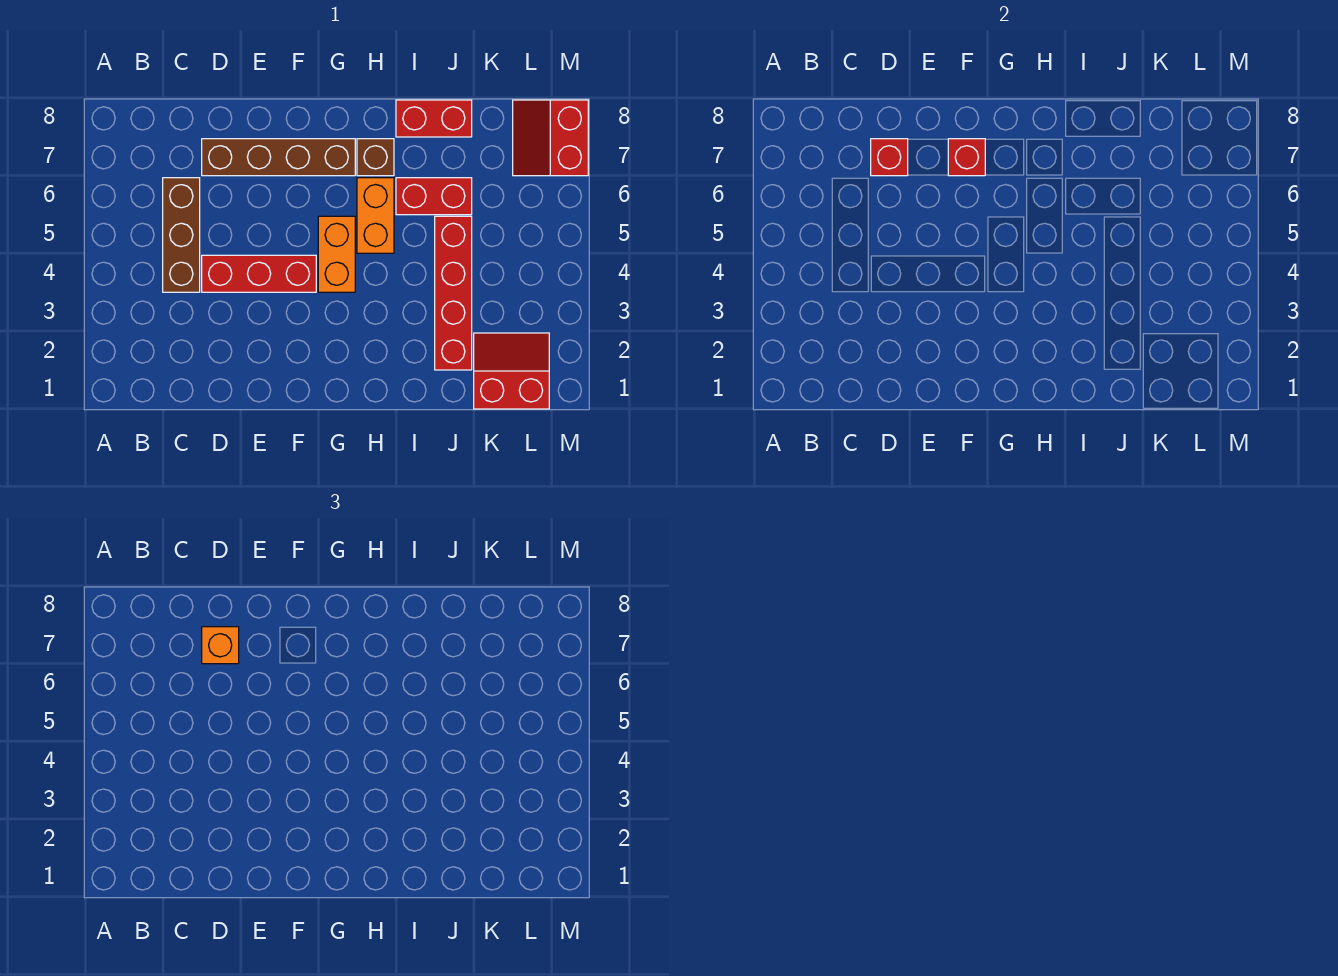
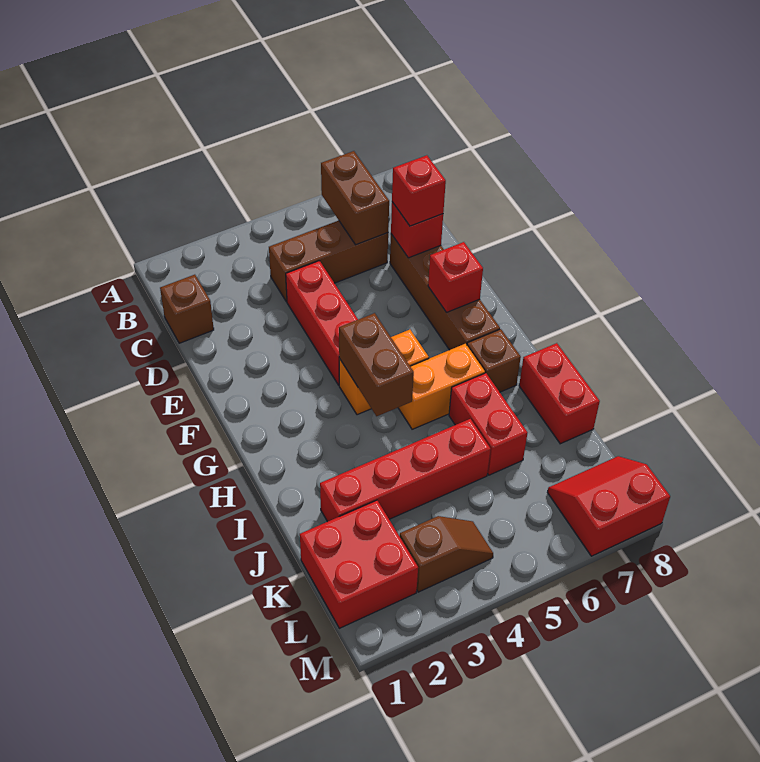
none -> brown brick B6:C6 level 2
none -> brown brick C1 level 1
orange brick D7 level 3 -> red brick D7 level 3
none -> brown brick G4:H4 level 2
red slope K1:L2 level 1 top 1 -> red brick K1:L2 level 1
none -> brown slope L3:L4 level 1 top 3

